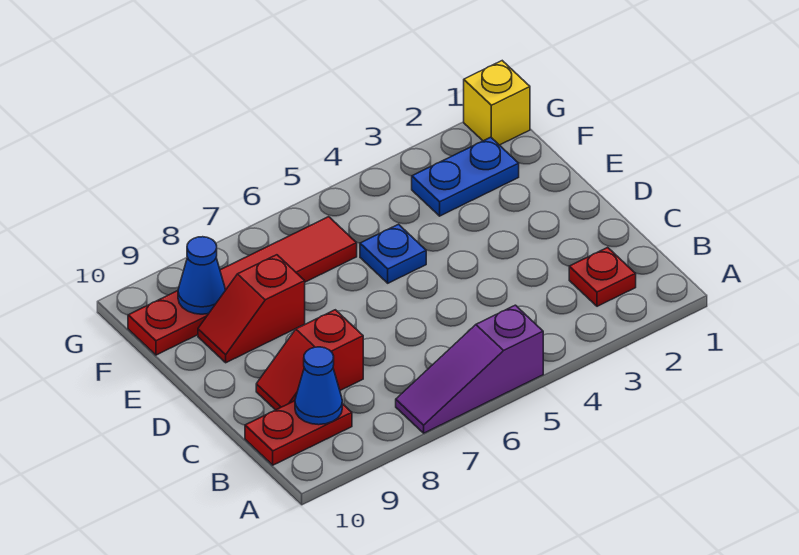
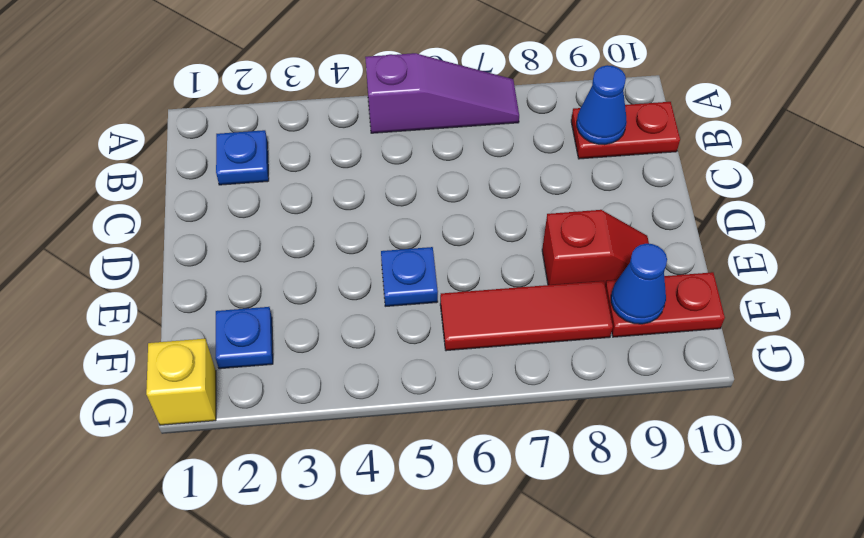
red plate B2 level 1 -> blue plate B2 level 1
red slope C8:C9 level 1 top 8 -> none
blue plate F2:F3 level 1 -> blue plate F2 level 1

